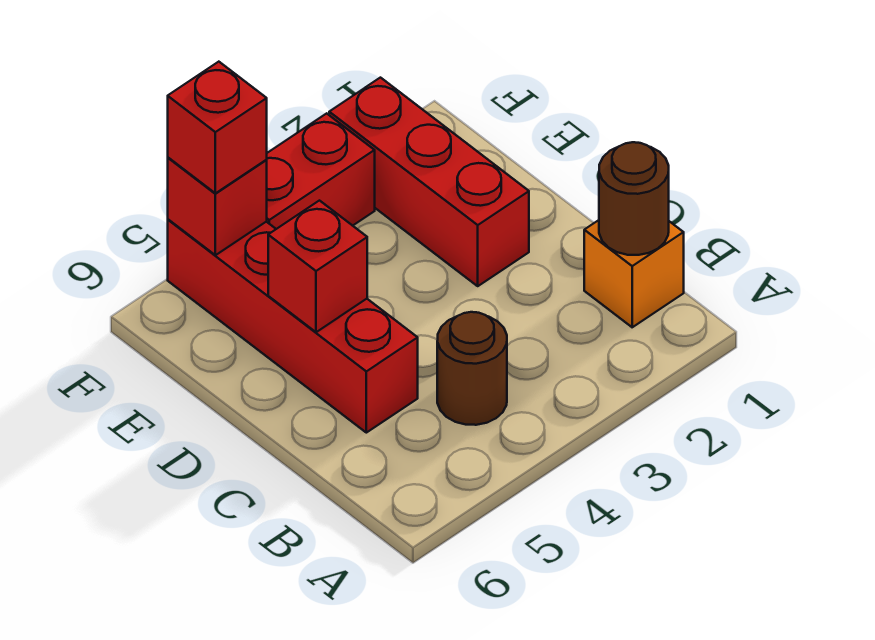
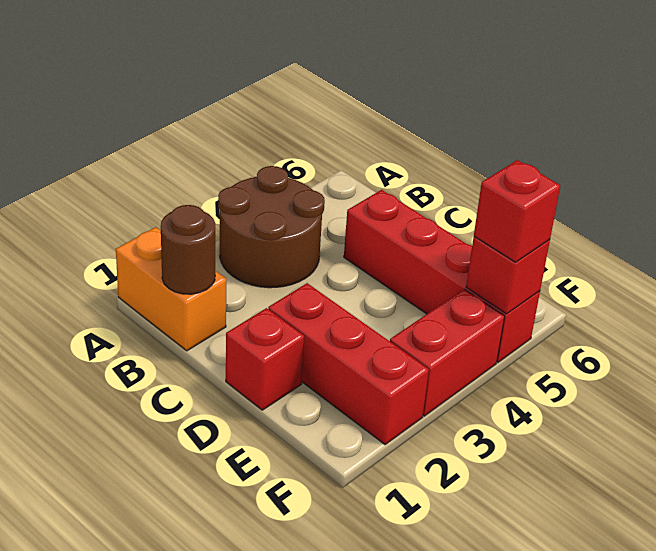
orange brick B1 level 1 -> orange brick A1:B1 level 1
brown round brick B4 level 1 -> brown round brick A3:B4 level 1
red brick D5 level 2 -> red brick D1 level 1

